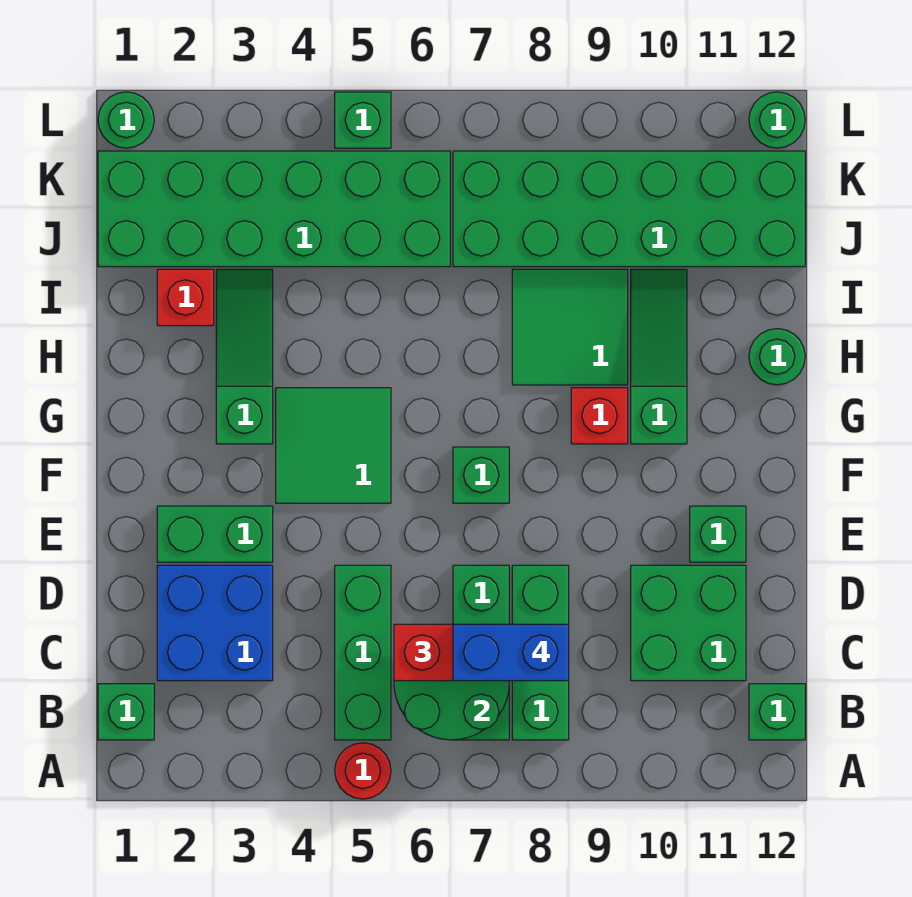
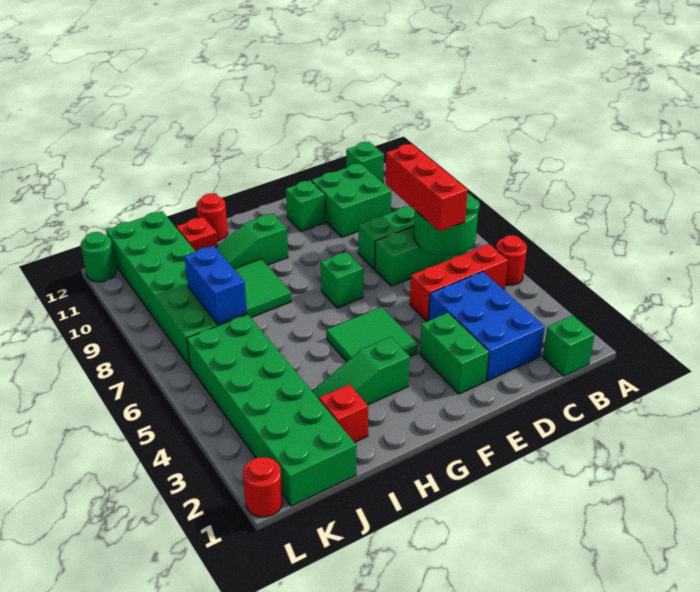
green brick B5:D5 level 1 -> red brick B5:D5 level 1
blue brick C2:D3 level 1 -> blue brick C2:D4 level 1
blue brick C7:C8 level 4 -> blue brick J7:J8 level 2
red brick G9 level 1 -> red brick I11 level 1
green round brick H12 level 1 -> red round brick H12 level 1
green round brick L1 level 1 -> red round brick L1 level 1
green brick L5 level 1 -> none

